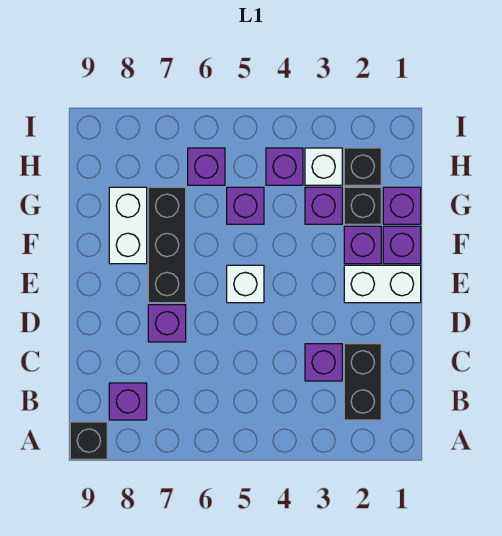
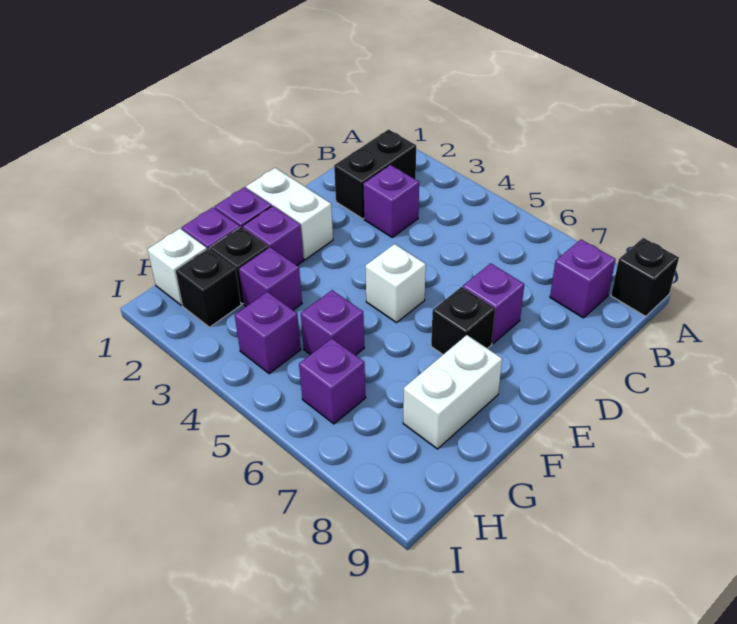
black brick E7:G7 level 1 -> black brick E7 level 1
white brick H3 level 1 -> white brick H1 level 1

